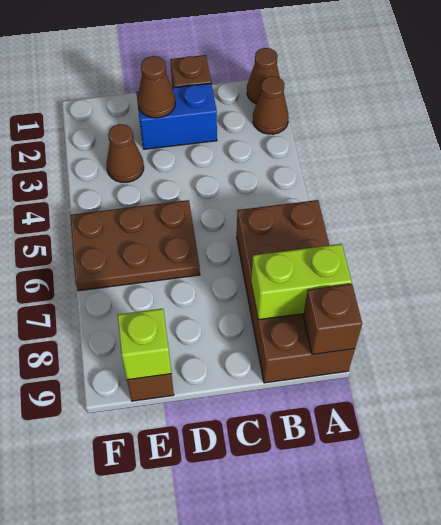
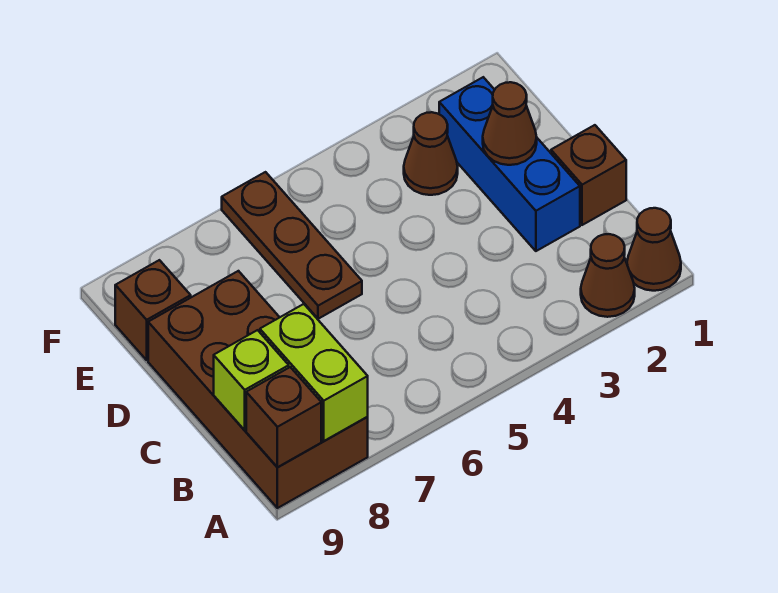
brown brick A6:B9 level 1 -> brown brick A8:D9 level 1
blue brick C2:D2 level 1 -> blue brick C2:E2 level 1
brown plate D5:F6 level 1 -> brown plate D6:F6 level 1
lime brick E9 level 2 -> lime brick B9 level 2

